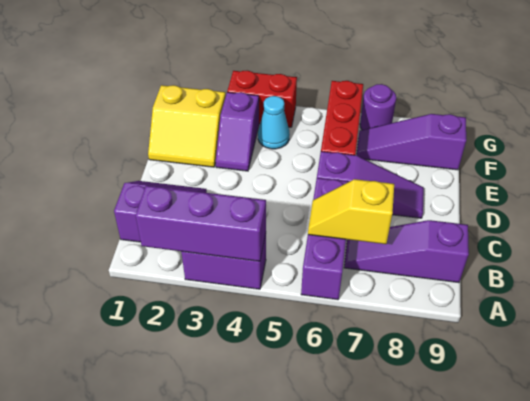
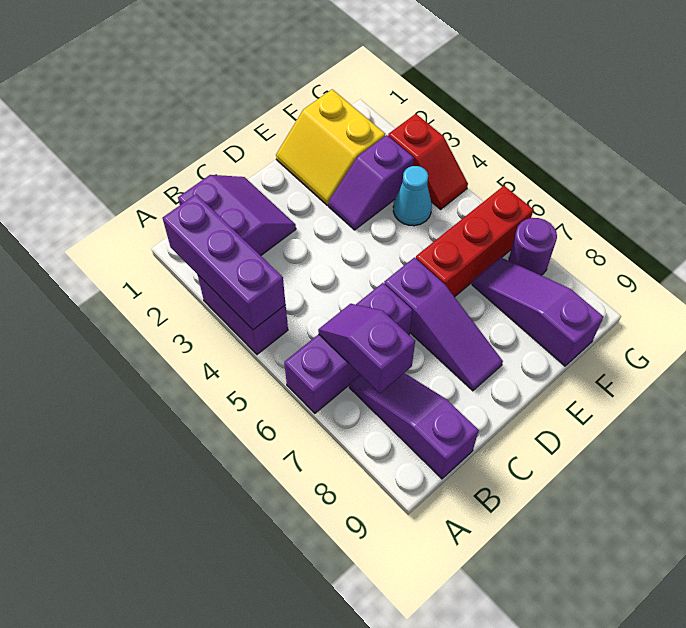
yellow slope B6:B7 level 2 top 7 -> purple slope B6:B7 level 2 top 7
red brick G3:G4 level 1 -> red slope G3:G4 level 1 top 3

